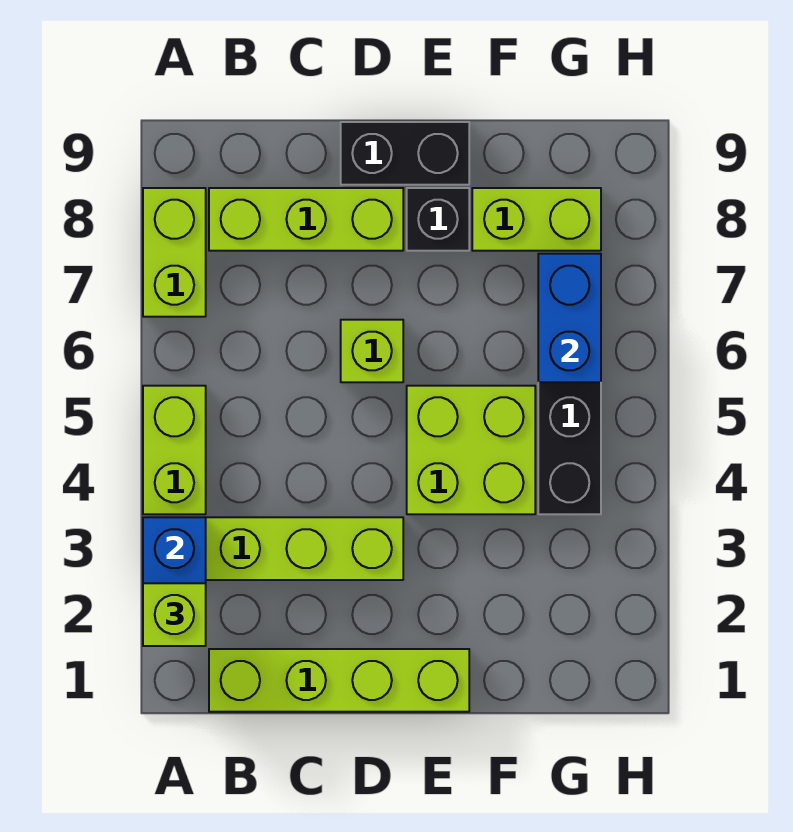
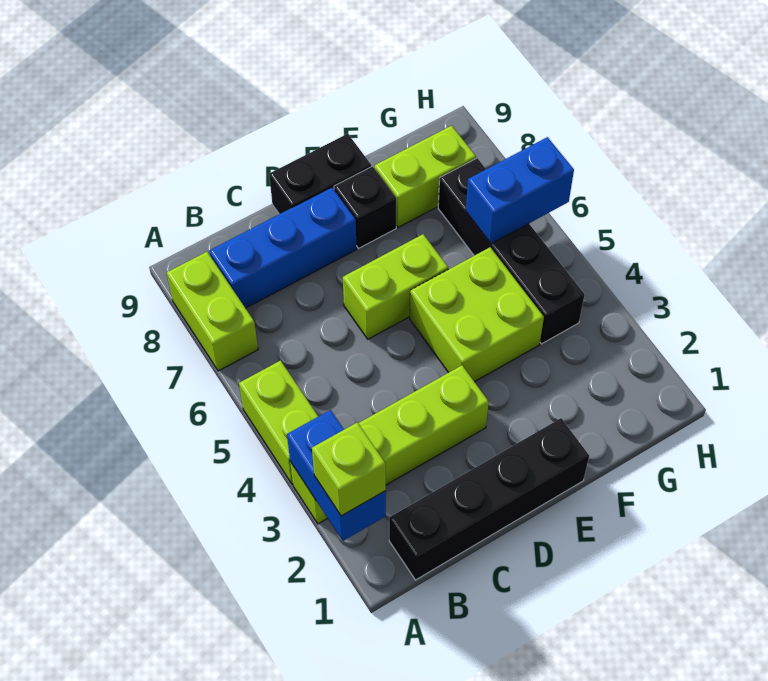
lime brick B1:E1 level 1 -> black brick B1:E1 level 1
lime brick B8:D8 level 1 -> blue brick B8:D8 level 1
lime brick D6 level 1 -> lime brick D6:E6 level 1
blue brick G6:G7 level 2 -> blue brick G6:H6 level 2

